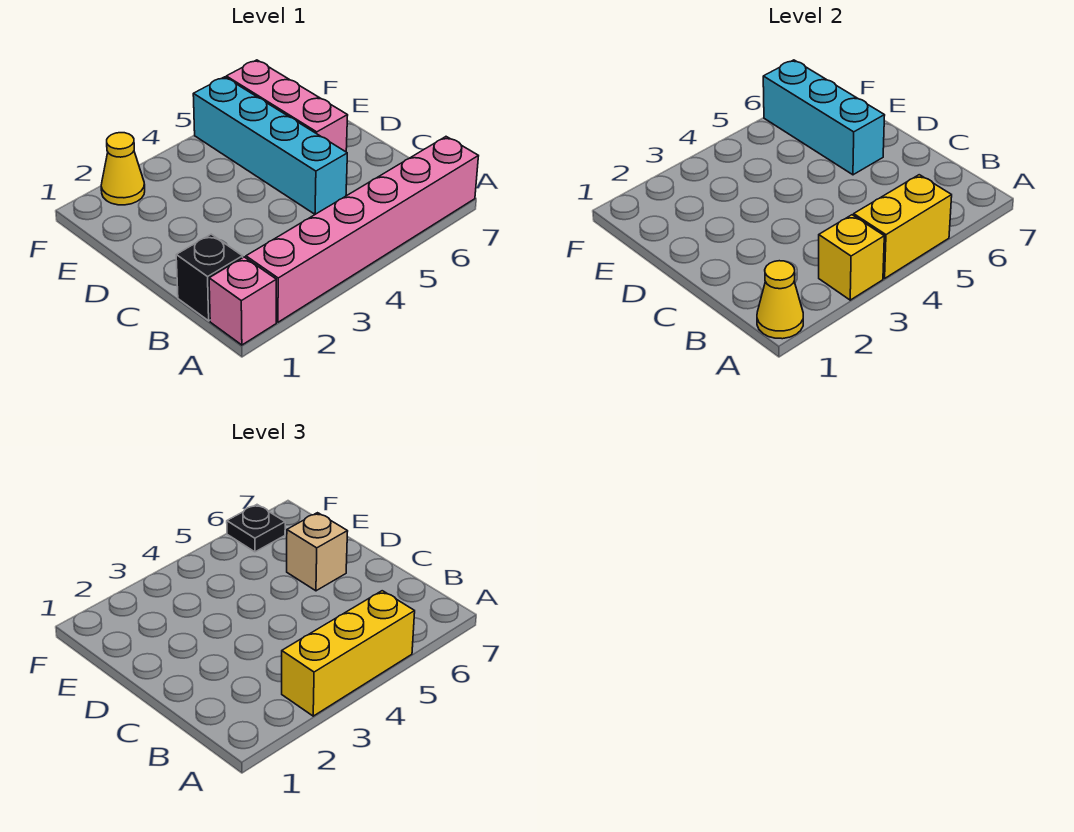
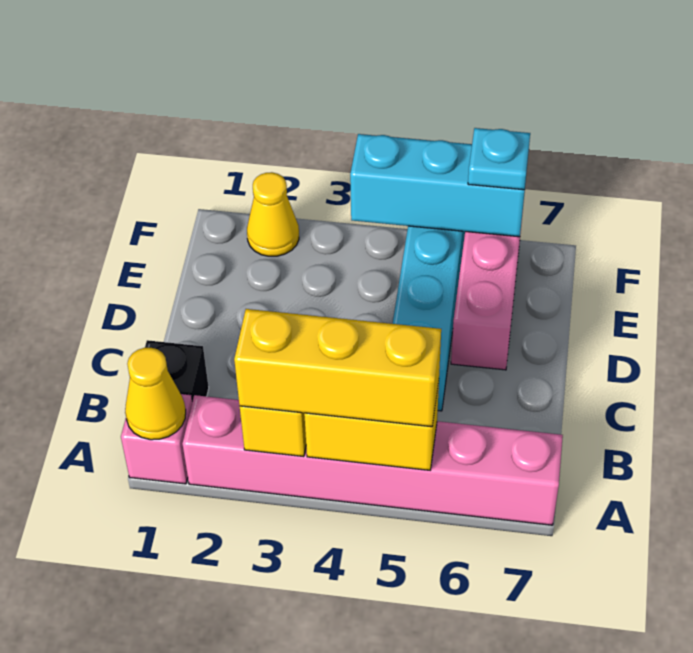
cyan brick D6:F6 level 2 -> cyan brick F4:F6 level 2
tan brick D6 level 3 -> none
black plate F6 level 3 -> cyan plate F6 level 3

